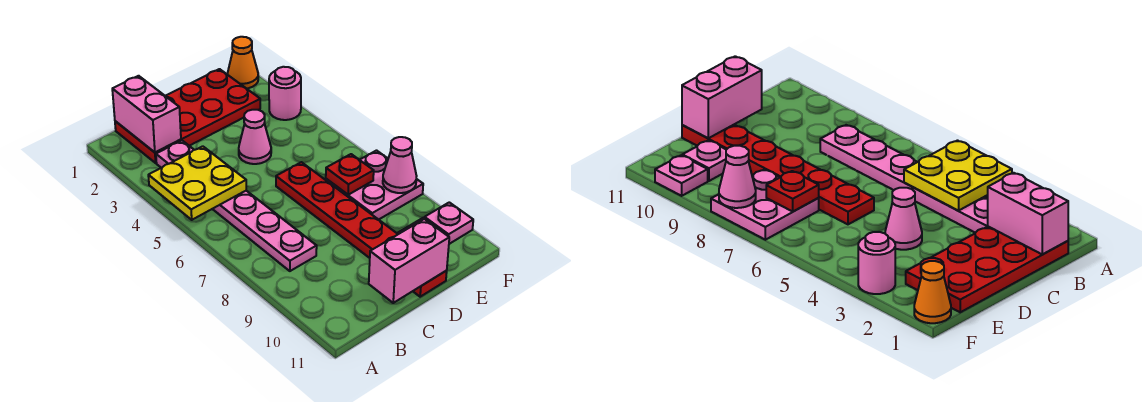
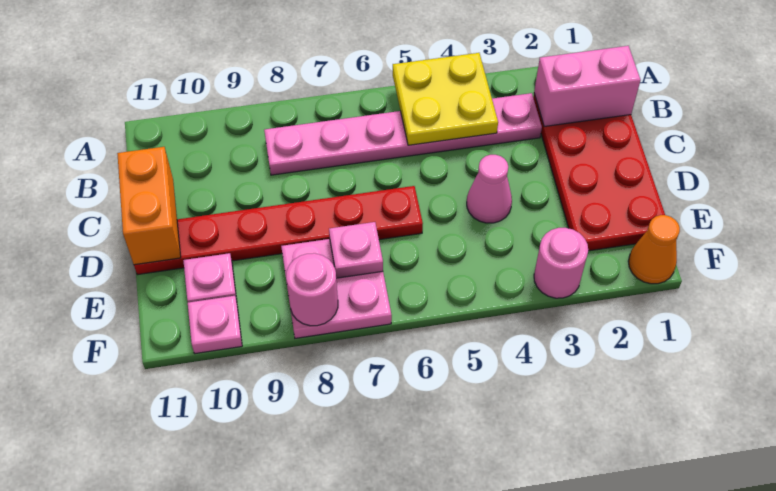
pink brick C11:D11 level 2 -> orange brick C11:D11 level 2
red plate E7 level 2 -> pink plate E7 level 2
pink cone F8 level 2 -> pink round brick F8 level 2

